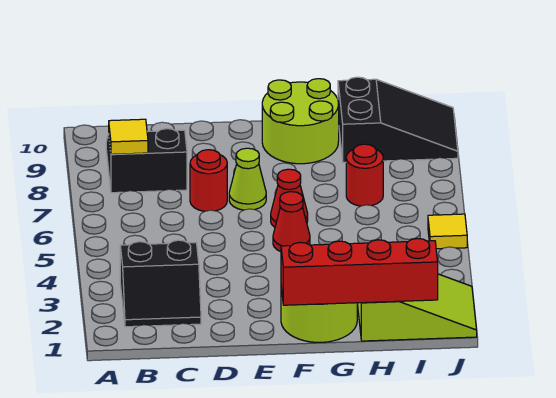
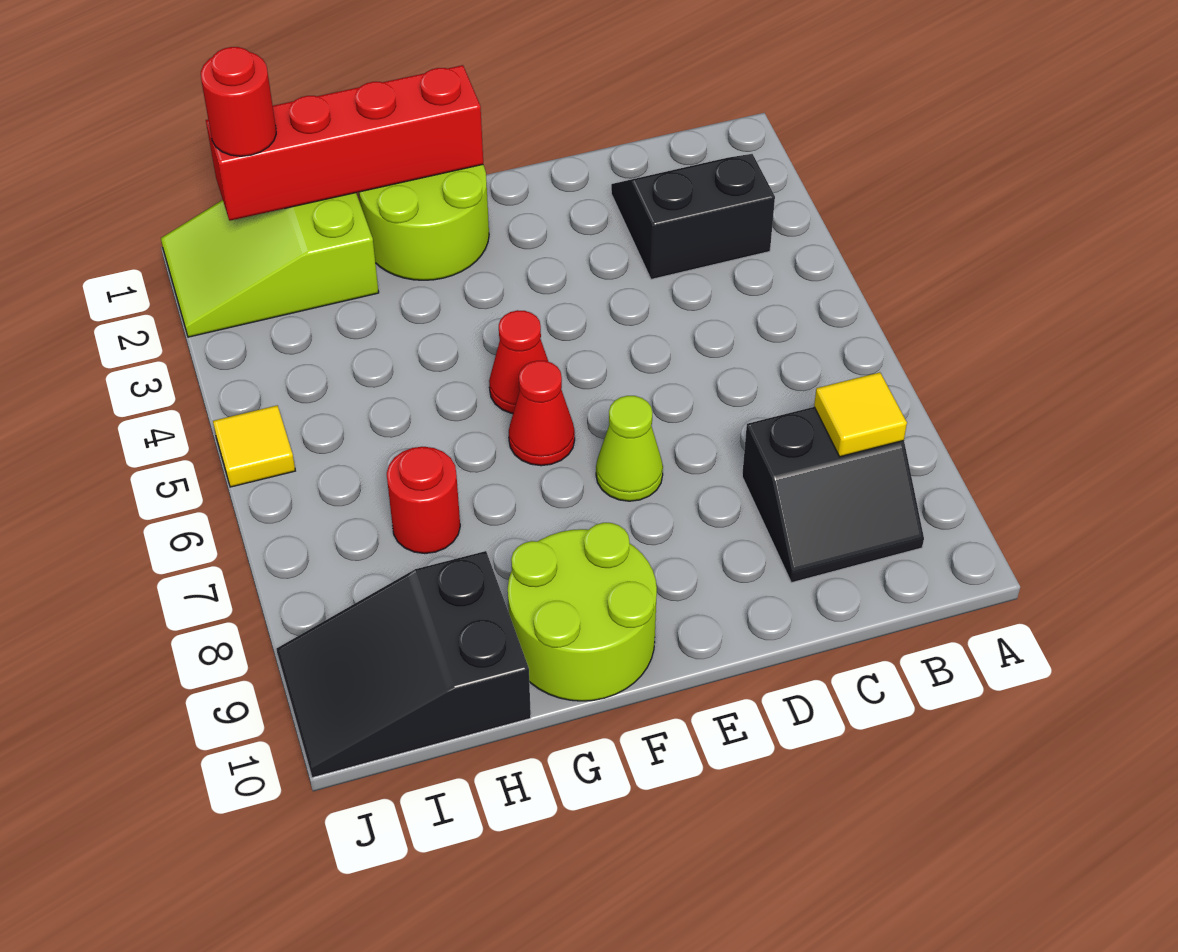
red round brick D7 level 1 -> red round brick I1 level 3

